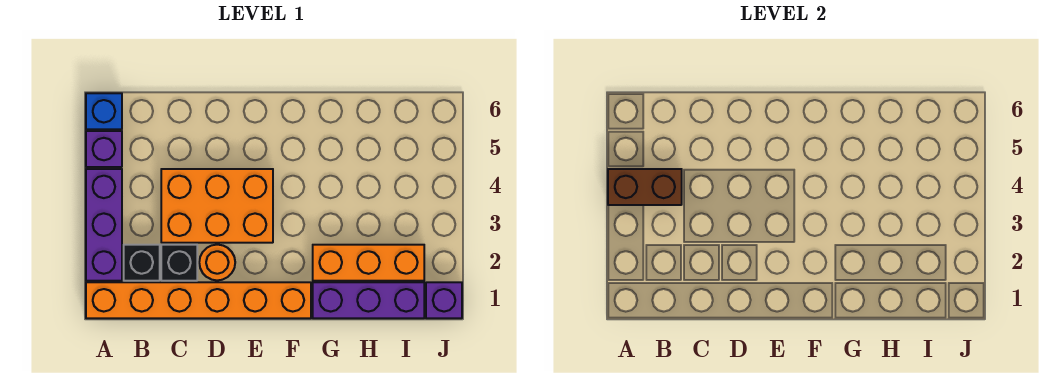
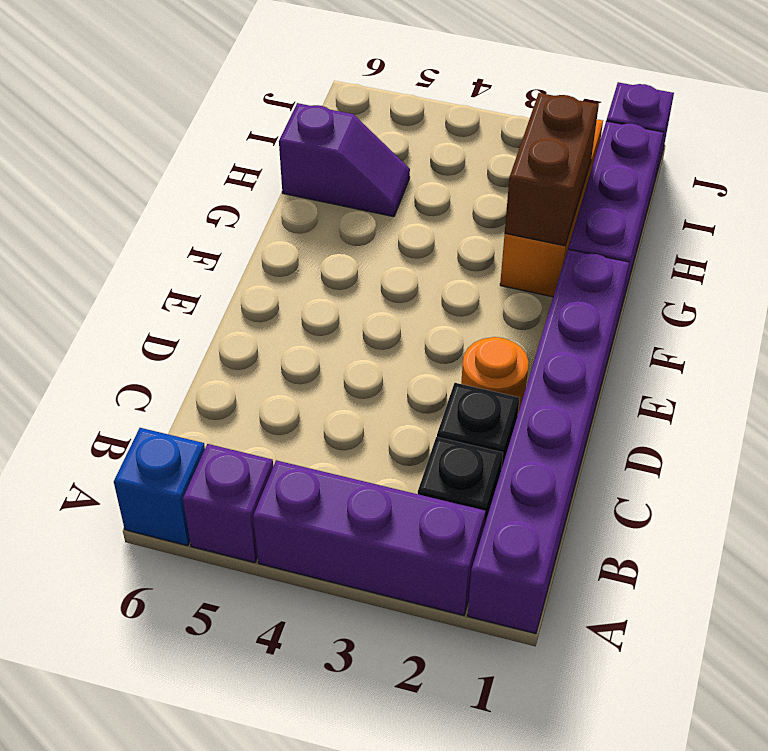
orange brick A1:F1 level 1 -> purple brick A1:F1 level 1
brown brick A4:B4 level 2 -> brown brick G2:H2 level 2
orange brick C3:E4 level 1 -> none
none -> purple slope H5:H6 level 1 top 6

